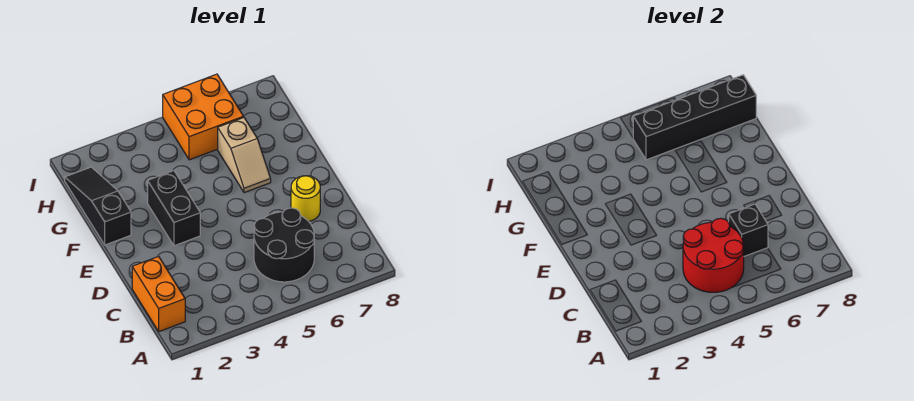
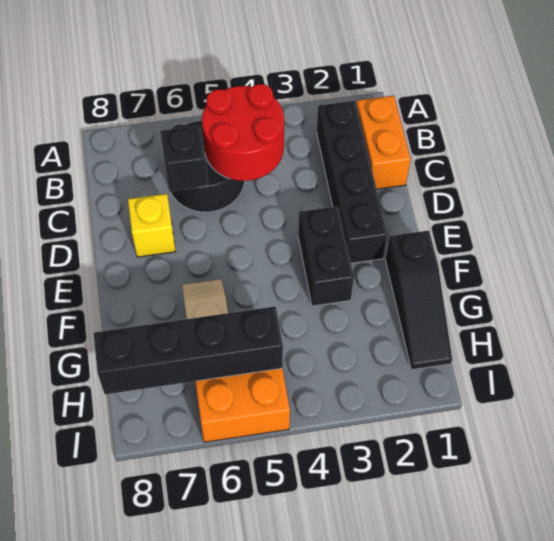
none -> black brick B2:E2 level 1
yellow round brick D7 level 1 -> yellow brick D7 level 1

